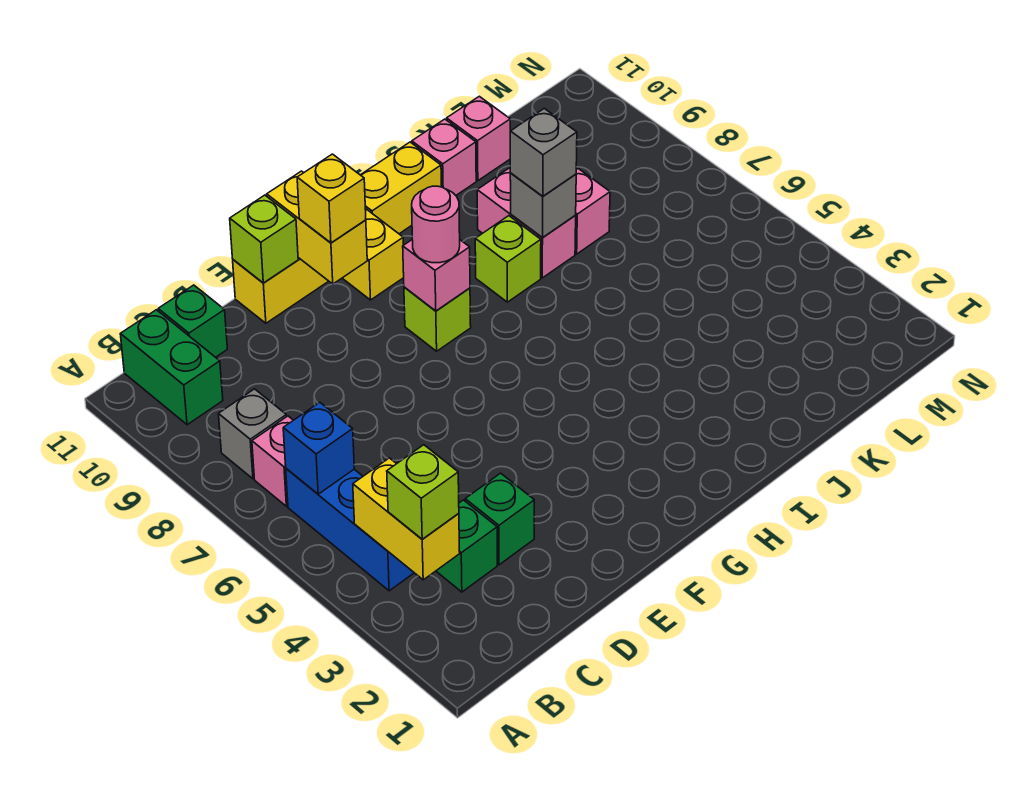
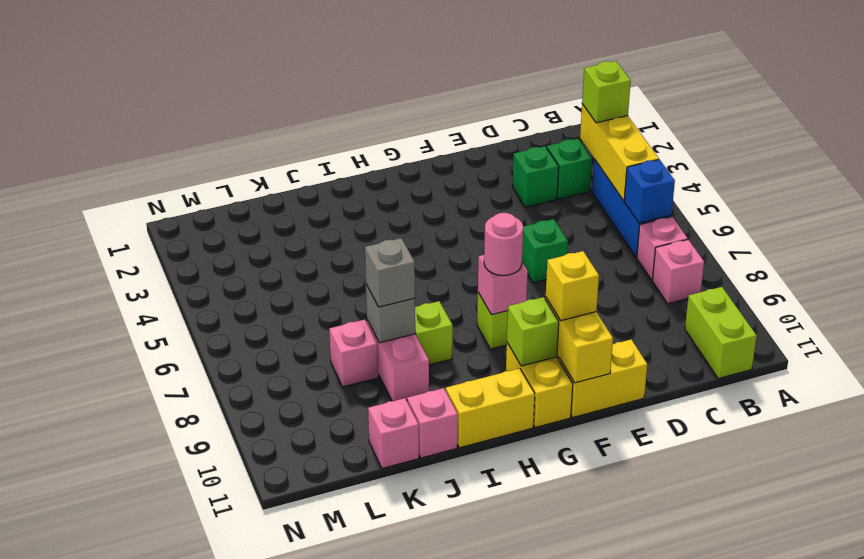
yellow brick B3:B4 level 2 -> yellow brick B3:B5 level 2
grey brick B8 level 1 -> pink brick B8 level 1
green brick B10:B11 level 1 -> lime brick B10:B11 level 1
green brick C11 level 1 -> green brick E6 level 1
lime brick E11 level 2 -> lime brick G10 level 2

